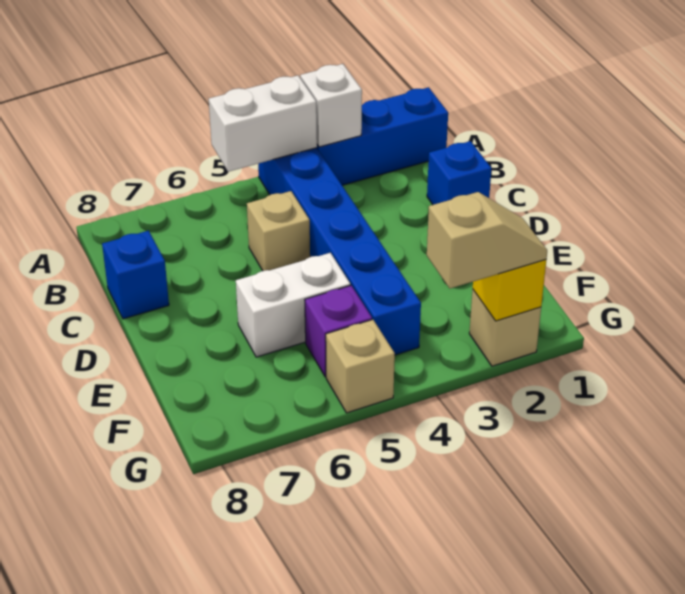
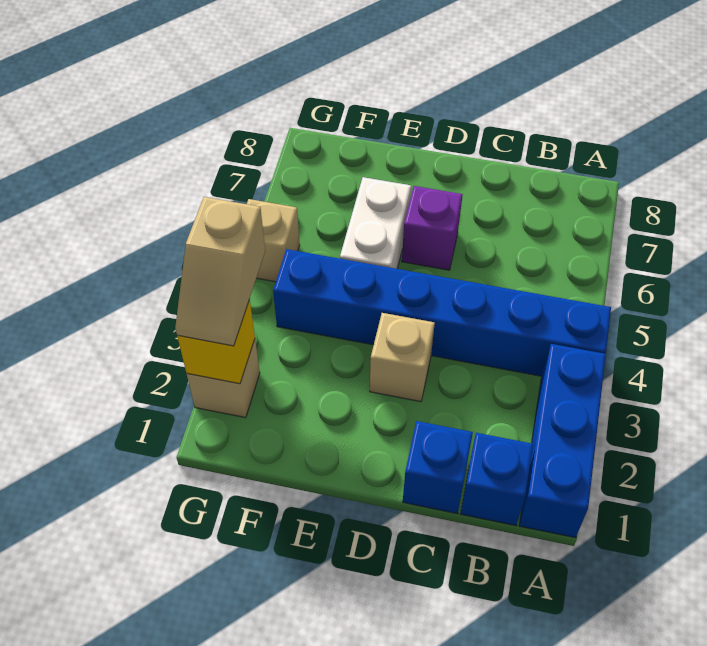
white brick A3 level 2 -> none
white brick A4:A5 level 2 -> none
tan brick C5 level 1 -> tan brick D3 level 1
blue brick C8 level 1 -> blue brick B1 level 1
purple brick F5 level 1 -> purple brick D6 level 1

